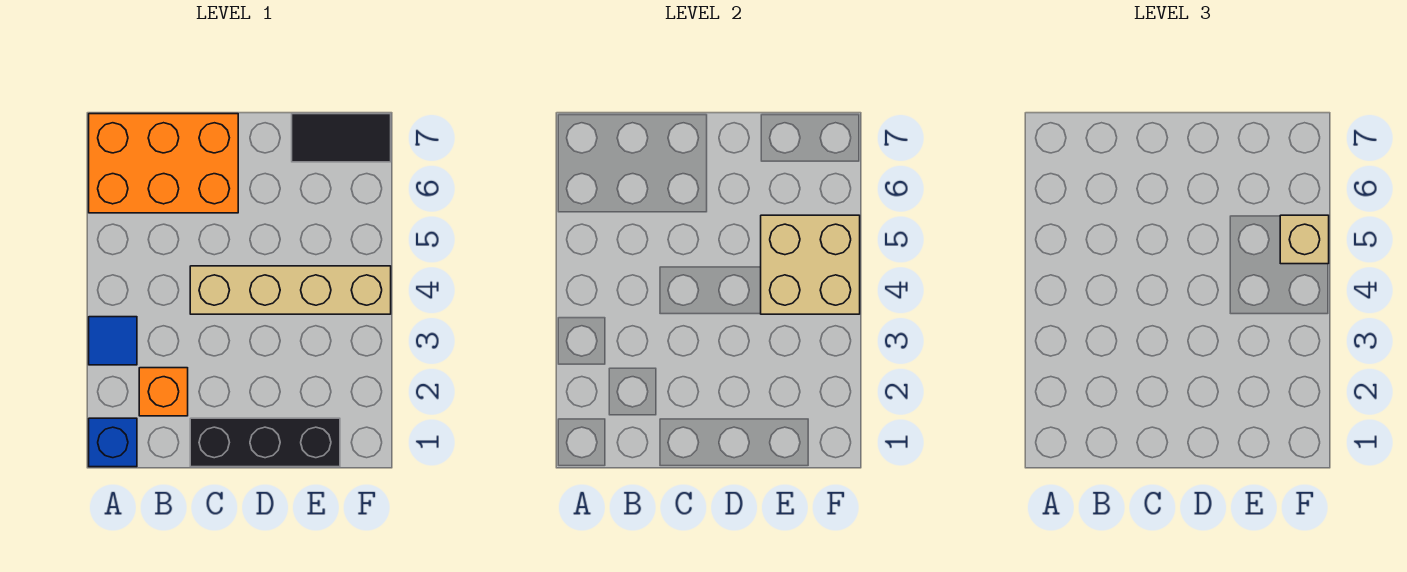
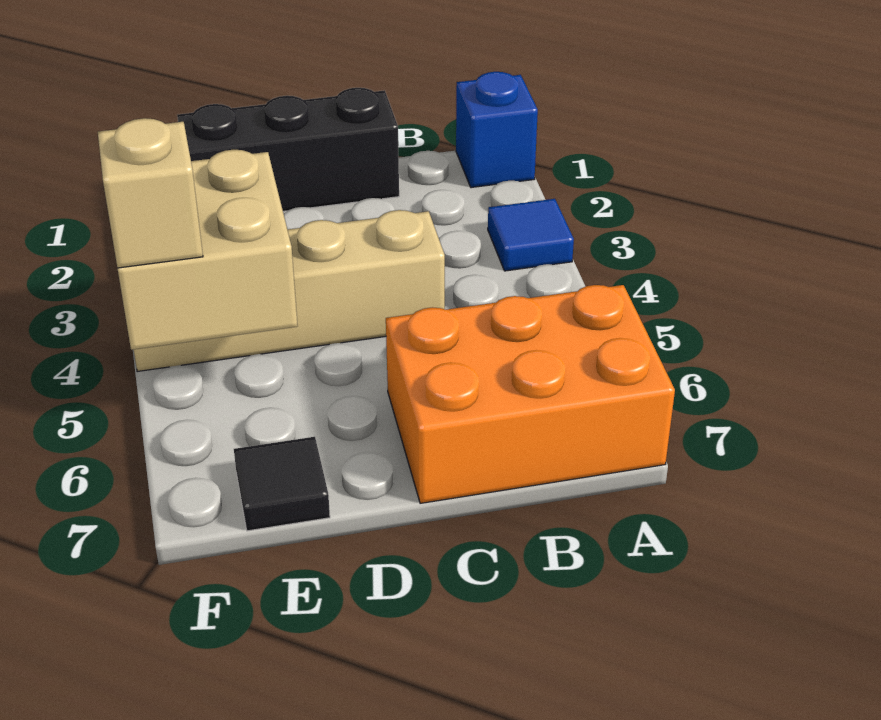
orange brick B2 level 1 -> none
black tile E7:F7 level 1 -> black tile E7 level 1

